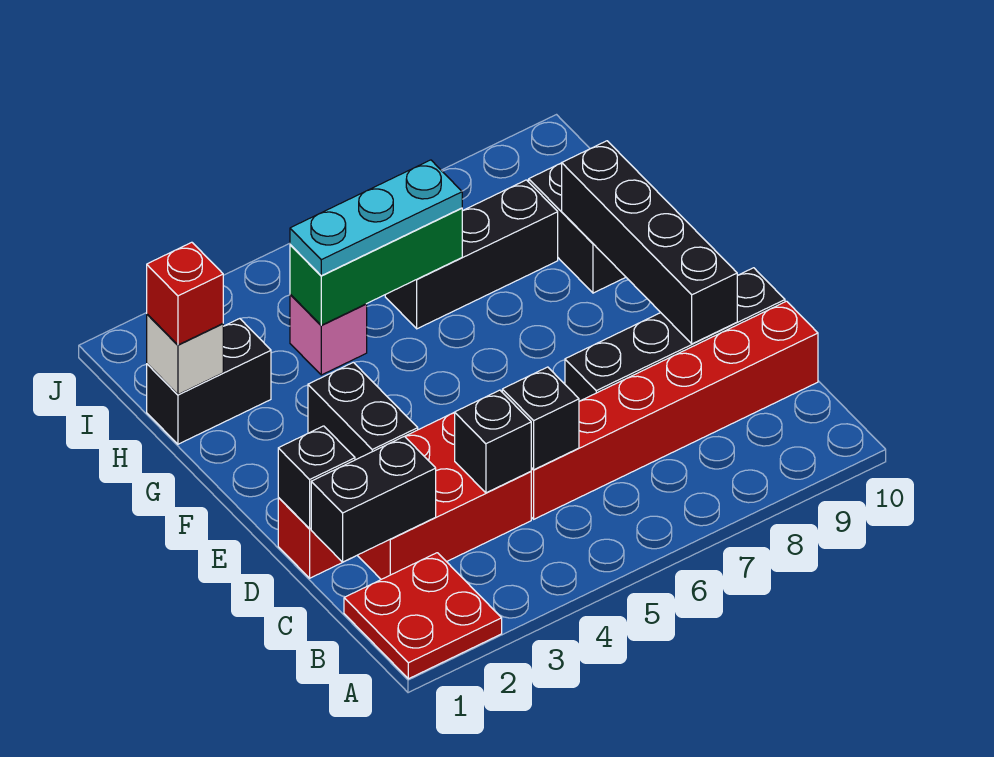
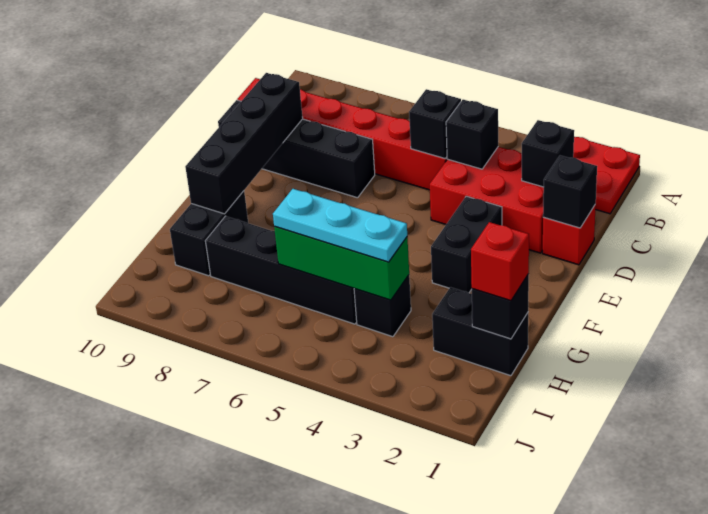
black brick C1:C2 level 2 -> black brick C2 level 2
white brick H1 level 2 -> black brick H1 level 2
pink brick H4 level 1 -> black brick H4 level 1
black brick H6:H8 level 1 -> black brick H5:H8 level 1

